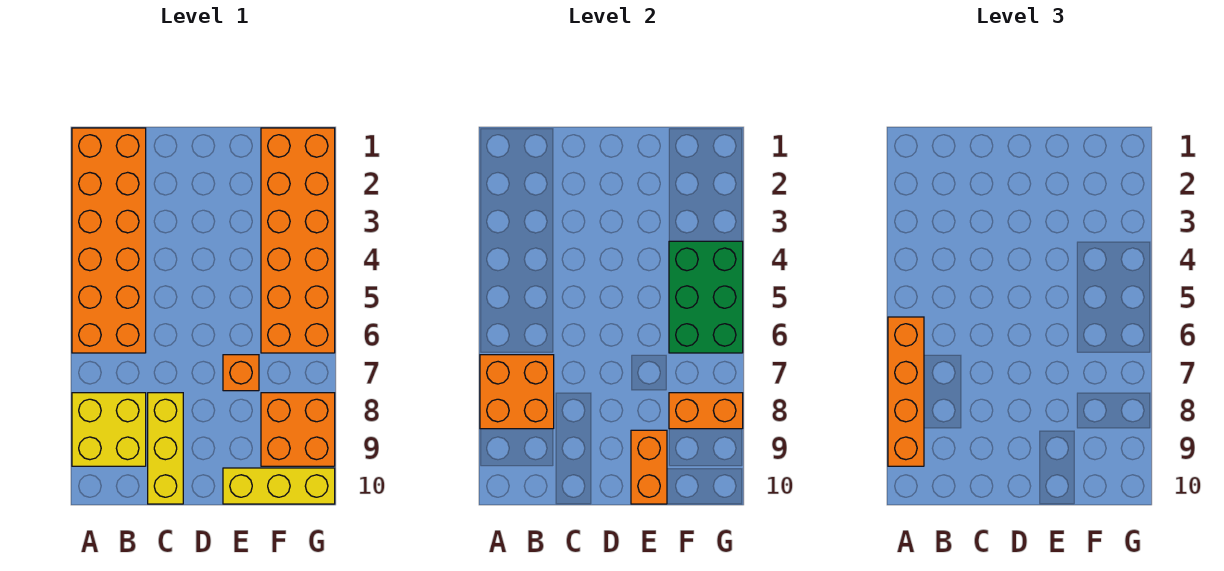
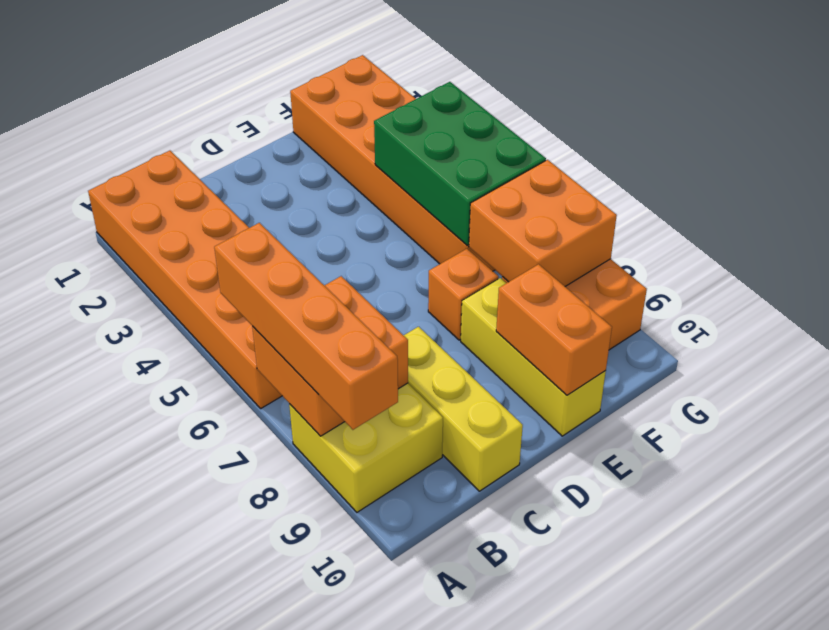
yellow brick E10:G10 level 1 -> yellow brick E8:E10 level 1
orange brick F8:G8 level 2 -> orange brick F7:G8 level 2

